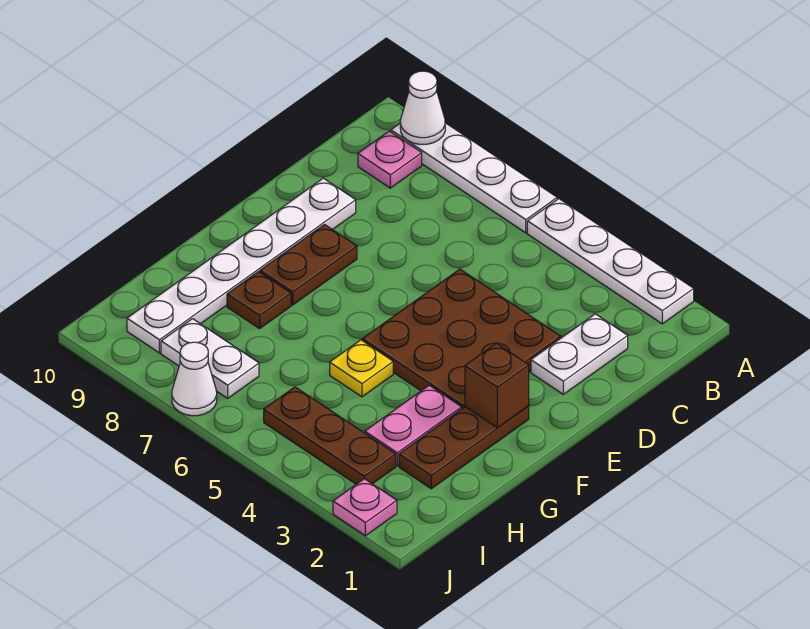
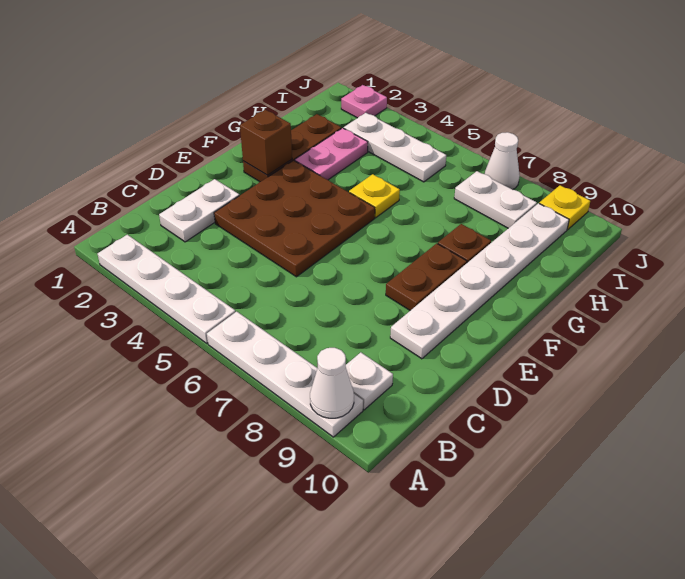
pink plate B9 level 1 -> white plate B9 level 1
brown plate I3:I5 level 1 -> white plate I3:I5 level 1
none -> yellow plate J9 level 1

